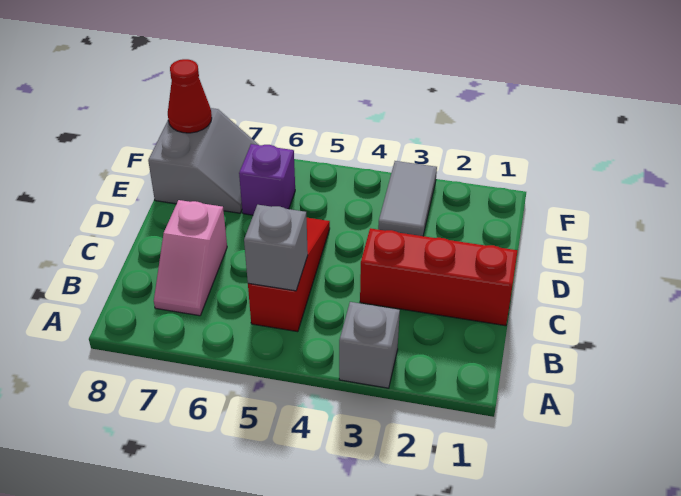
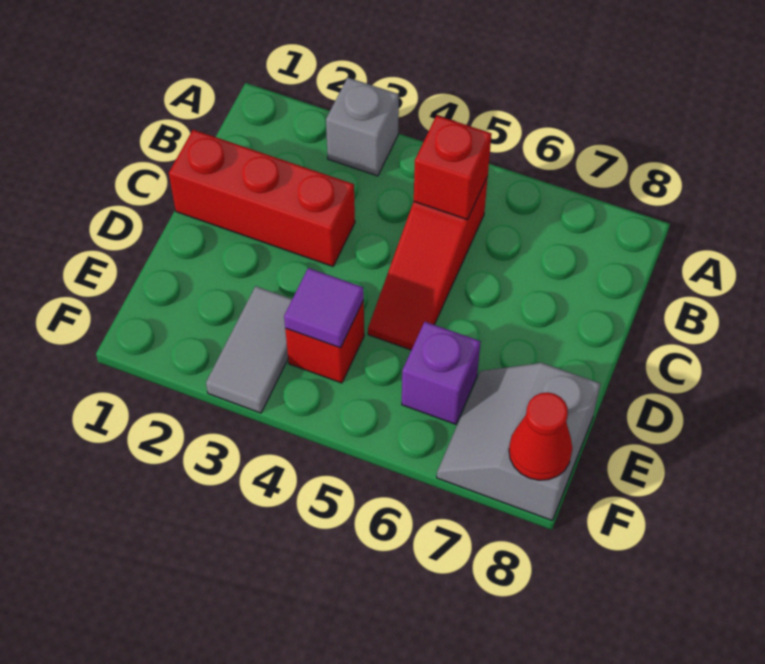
grey brick B5 level 2 -> red brick B5 level 2
pink slope B7:C7 level 1 top C -> none
none -> red brick E4 level 1
none -> purple tile E4 level 2

